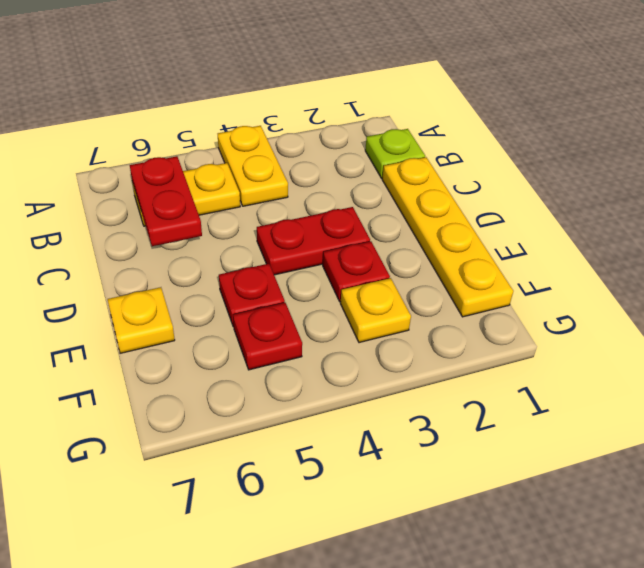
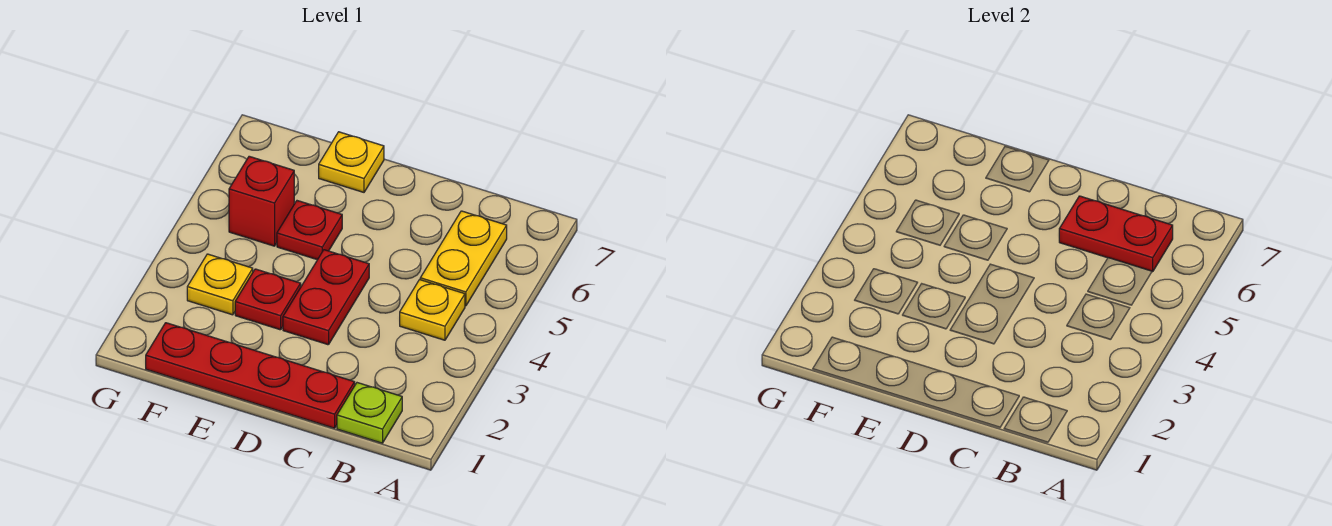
yellow plate A4:B4 level 1 -> yellow plate B4 level 1
yellow plate C1:F1 level 1 -> red plate C1:F1 level 1
red plate F5 level 1 -> red brick F5 level 1

